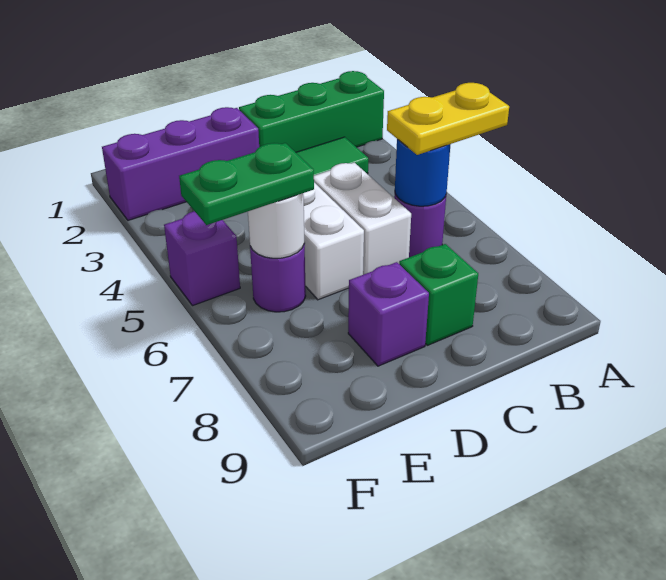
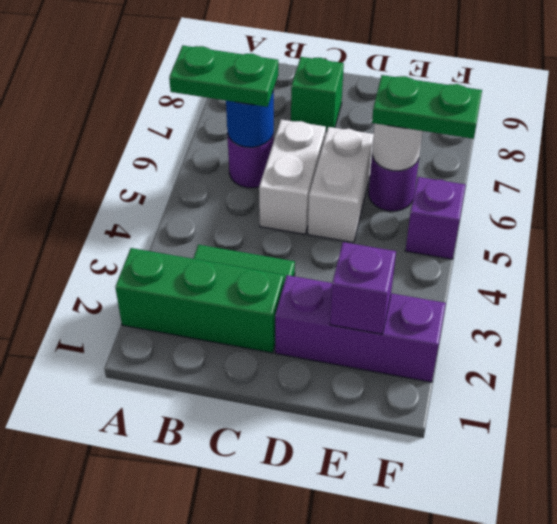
yellow plate A6:B6 level 3 -> green plate A6:B6 level 3
purple brick D8 level 1 -> purple brick E2 level 2

